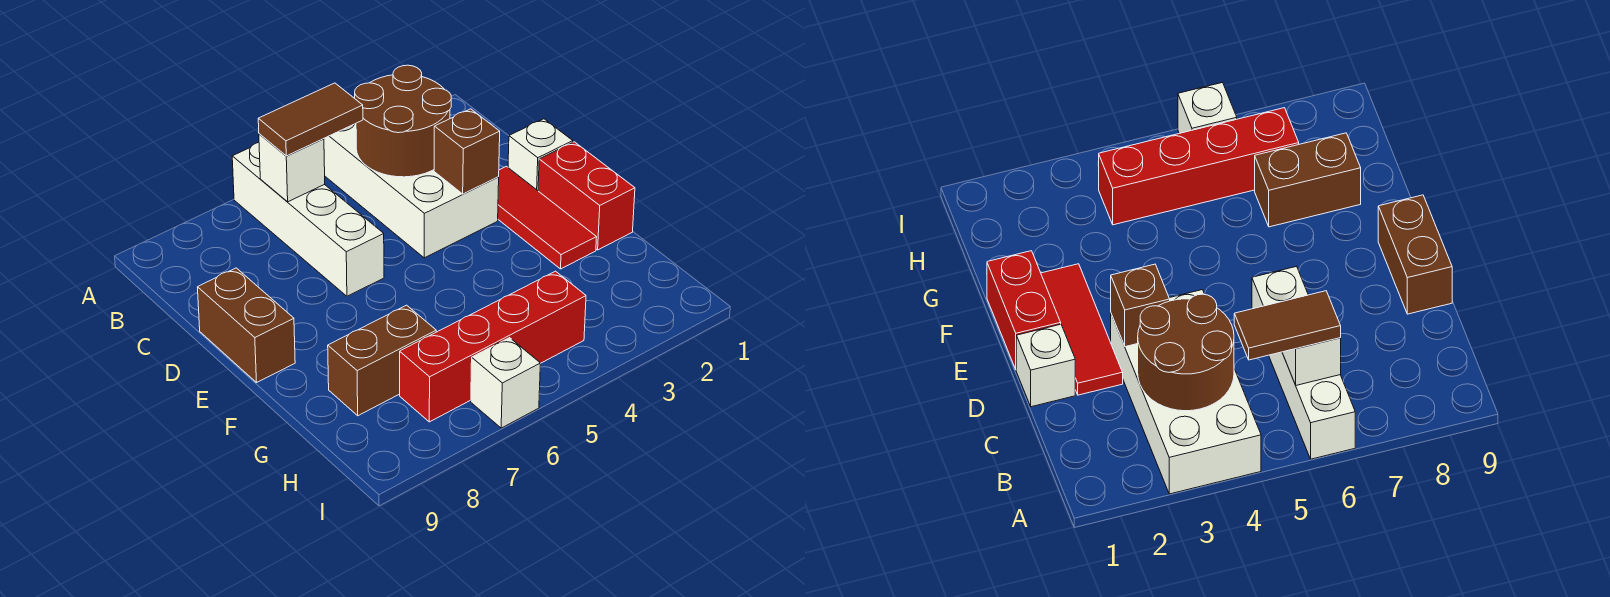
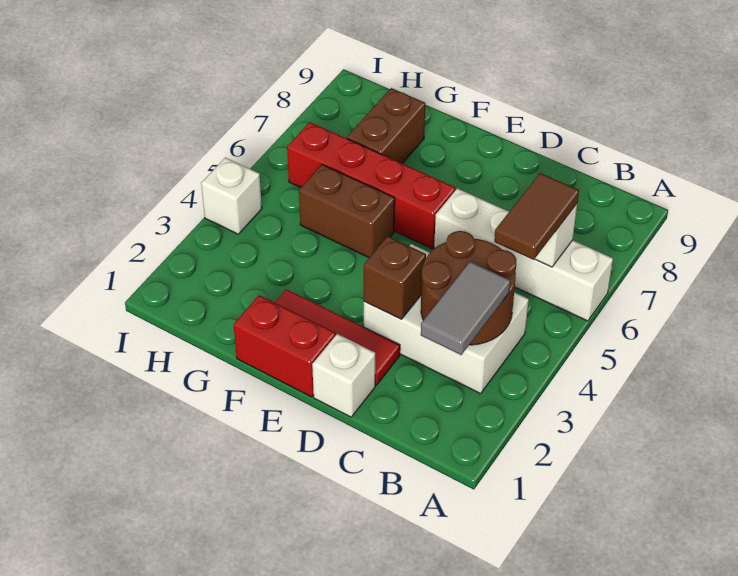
white brick A3:D4 level 1 -> white brick B3:D4 level 1
none -> grey tile B2:B3 level 3
brown brick D9:E9 level 1 -> brown brick F5:G5 level 1
red brick H4:H7 level 1 -> red brick E6:H6 level 1
white brick I6 level 1 -> white brick I4 level 1

